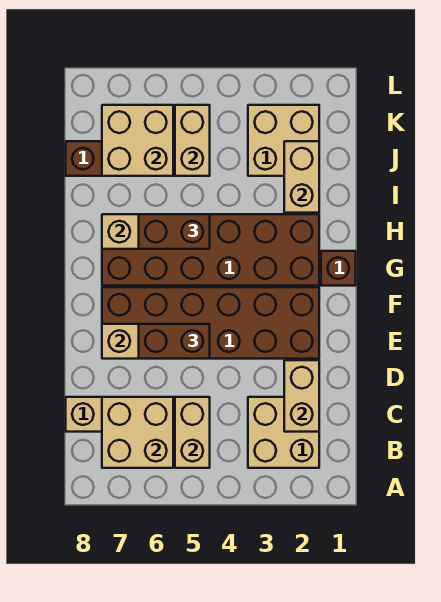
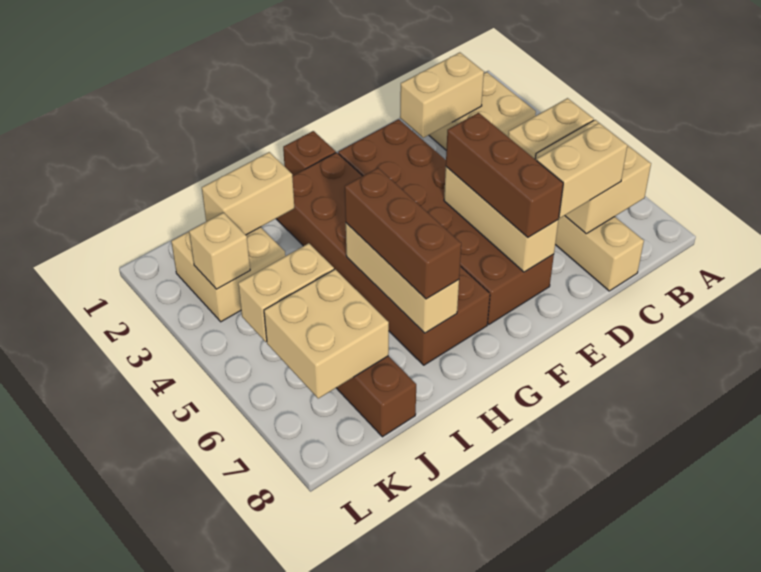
none -> tan brick C7:D7 level 3
brown brick E5:E6 level 3 -> brown brick E5:E7 level 3
brown brick H5:H6 level 3 -> brown brick H5:H7 level 3
none -> tan brick K3 level 2

